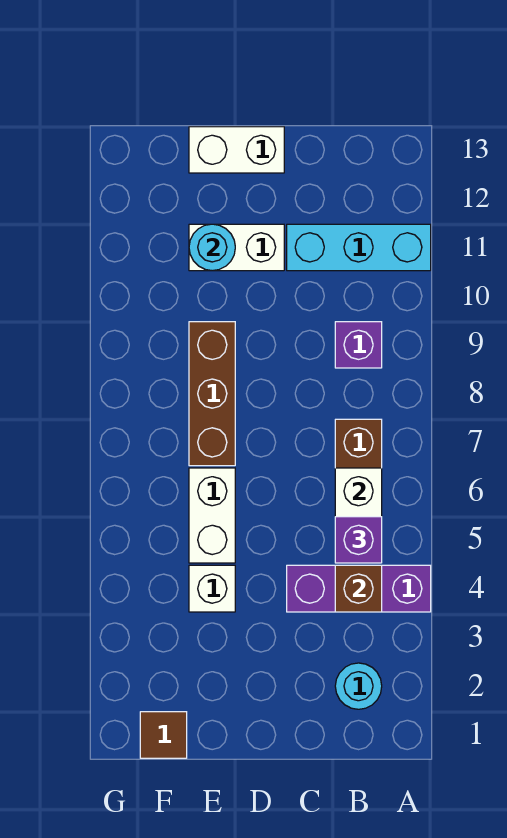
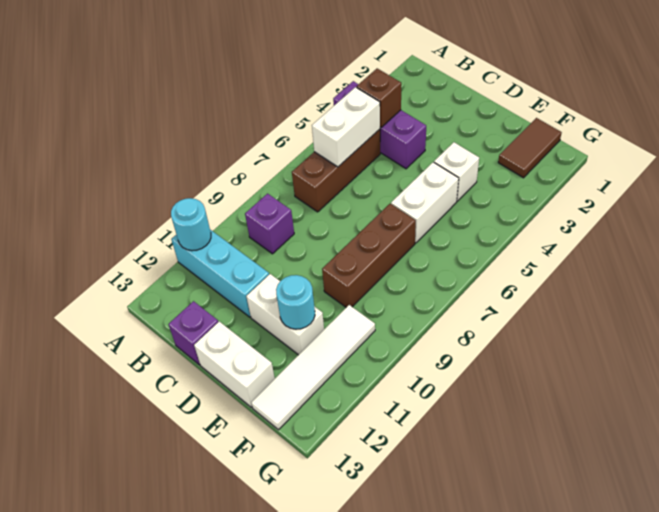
cyan round brick B2 level 1 -> cyan round brick A11 level 2
purple brick B5 level 3 -> purple brick C13 level 1
brown tile F1 level 1 -> brown tile F1:F2 level 1
none -> white tile F10:F13 level 1

